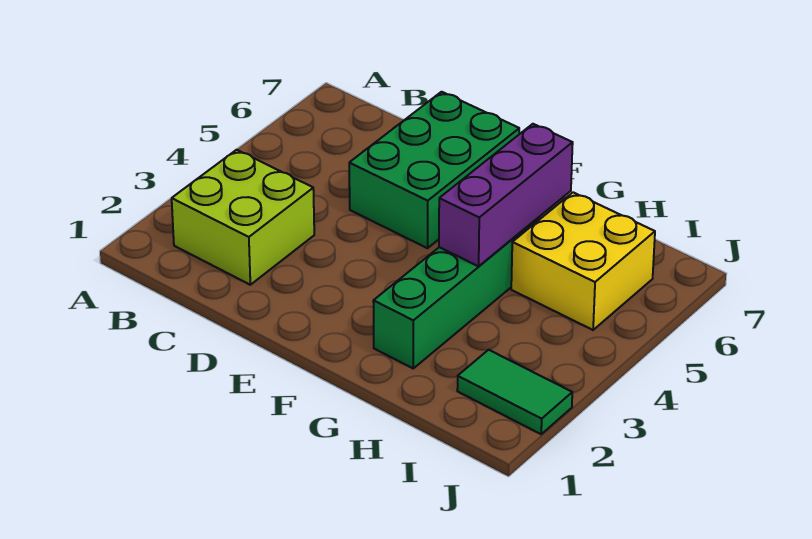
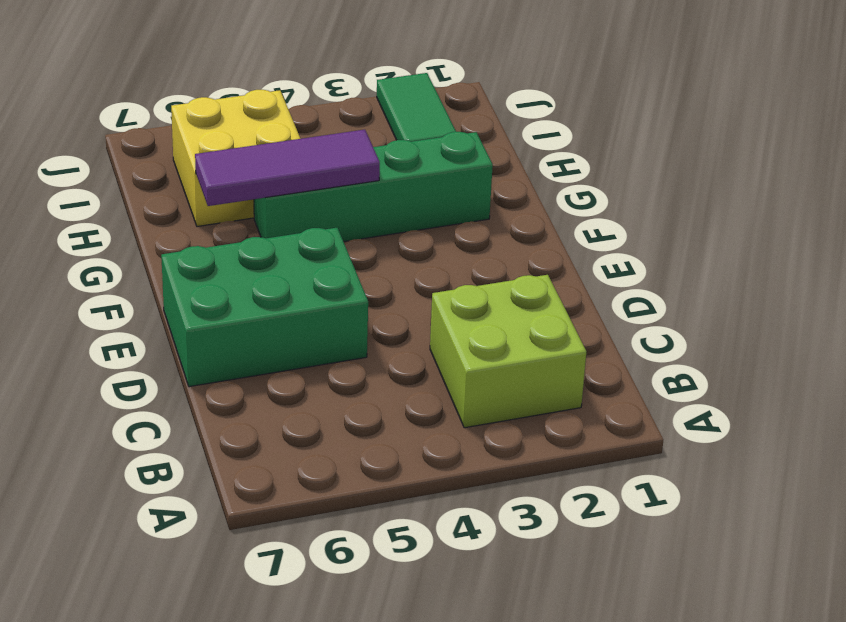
purple brick G4:G6 level 2 -> purple tile G4:G6 level 2

